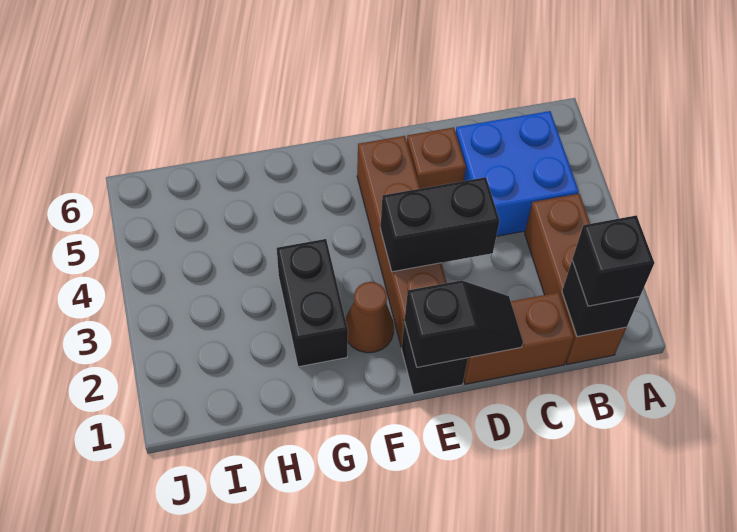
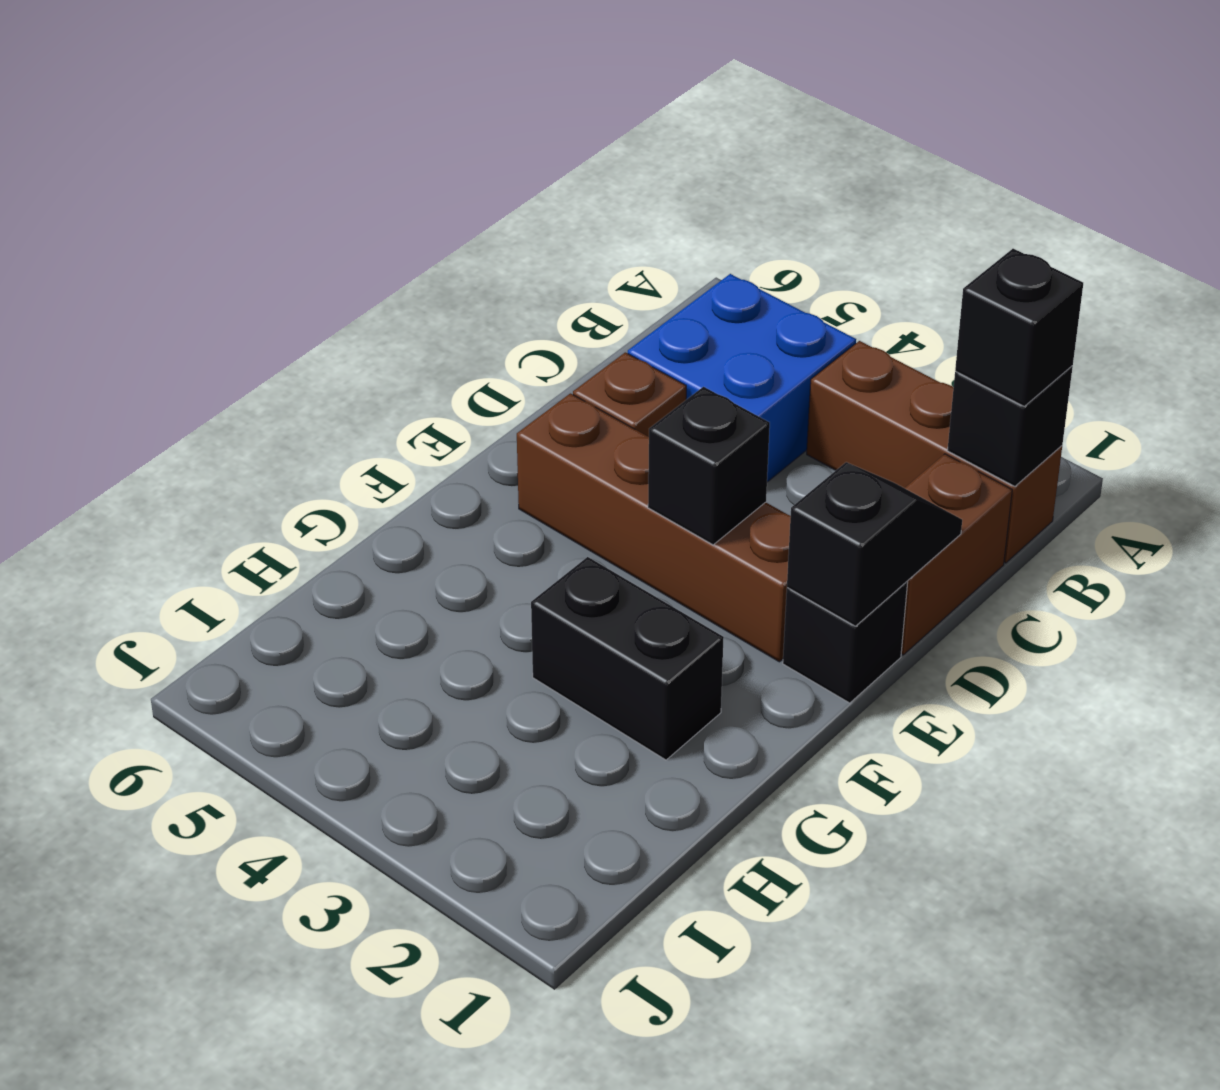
black brick D3:E3 level 2 -> black brick E3 level 2
brown cone F2 level 1 -> none

